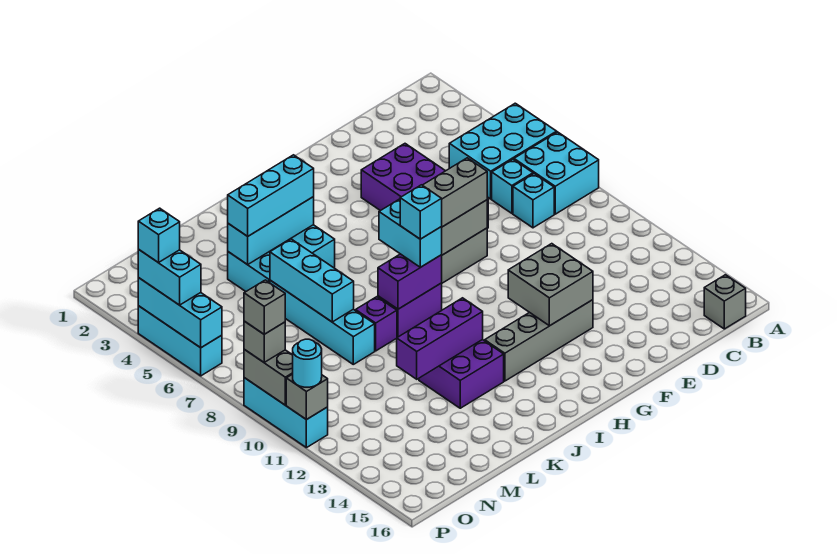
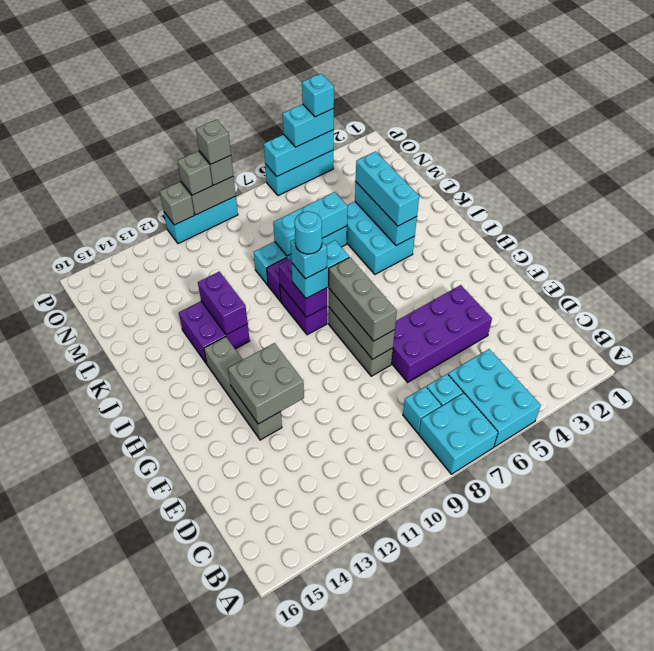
grey brick B16 level 1 -> grey brick P10 level 3
purple brick J12:L12 level 2 -> purple brick J12:K12 level 2
cyan round brick P11 level 3 -> cyan round brick I9 level 5

